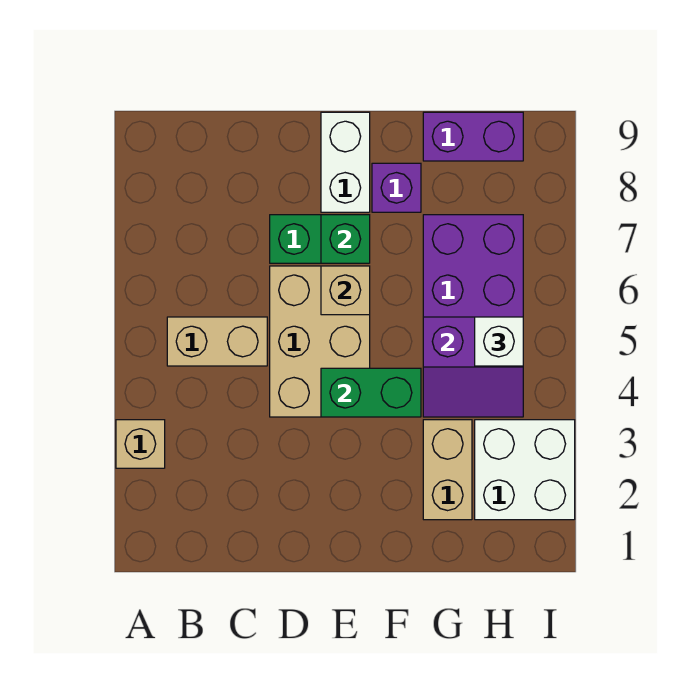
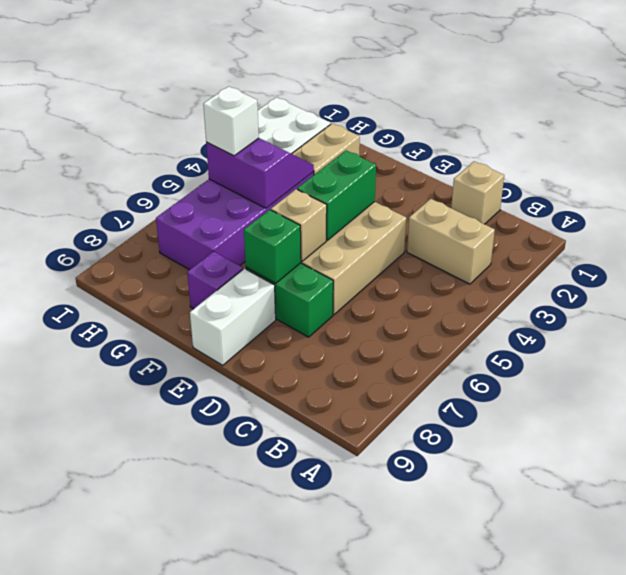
tan brick A3 level 1 -> tan brick C1 level 1
tan brick B5:C5 level 1 -> tan brick B3:C3 level 1
green brick E4:F4 level 2 -> green brick E4:E5 level 2
purple brick G9:H9 level 1 -> none

